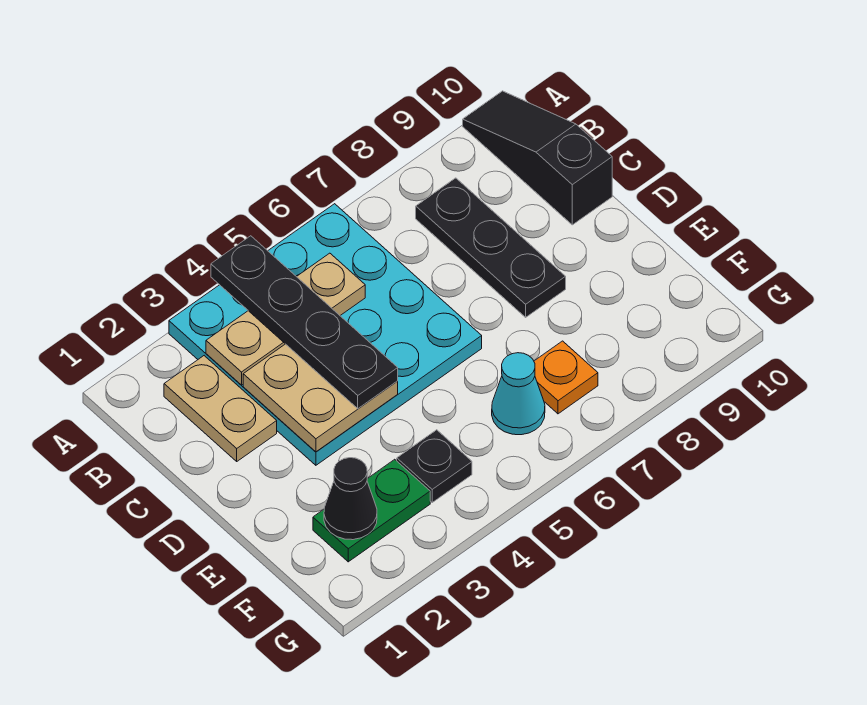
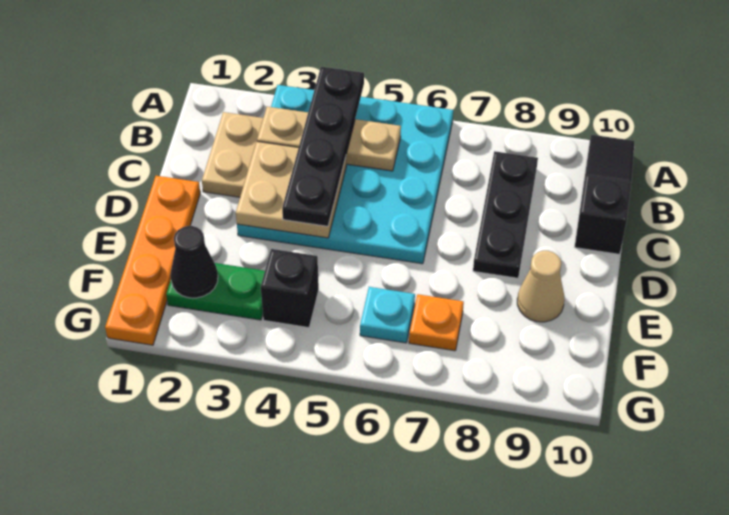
none -> orange plate D1:G1 level 1
none -> tan cone E9 level 1
black plate F4 level 1 -> black brick F4 level 1
cyan cone F6 level 1 -> cyan plate F6 level 1

